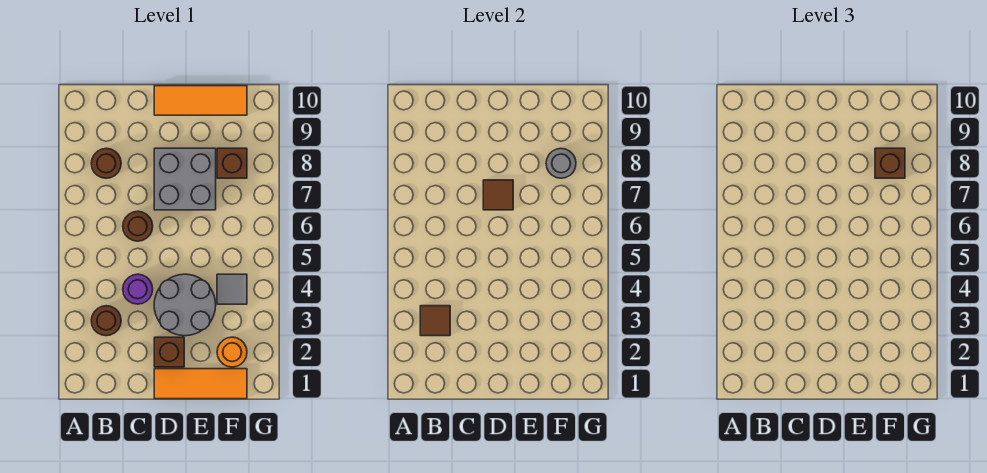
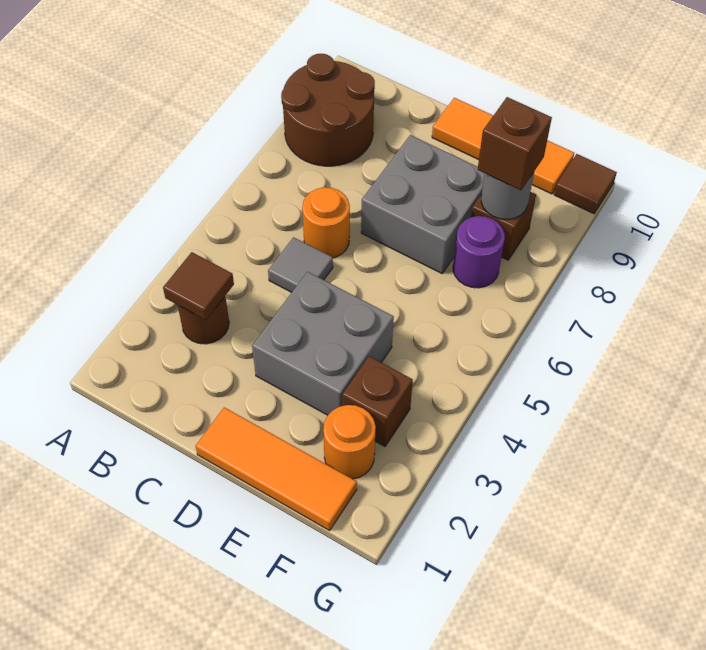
brown round brick B8 level 1 -> brown round brick A8:B9 level 1
purple round brick C4 level 1 -> purple round brick F7 level 1
brown round brick C6 level 1 -> orange round brick C6 level 1
brown brick D2 level 1 -> brown brick F3 level 1
grey round brick D3:E4 level 1 -> grey brick D3:E4 level 1
brown tile D7 level 2 -> brown tile G10 level 1
grey tile F4 level 1 -> grey tile C5 level 1

